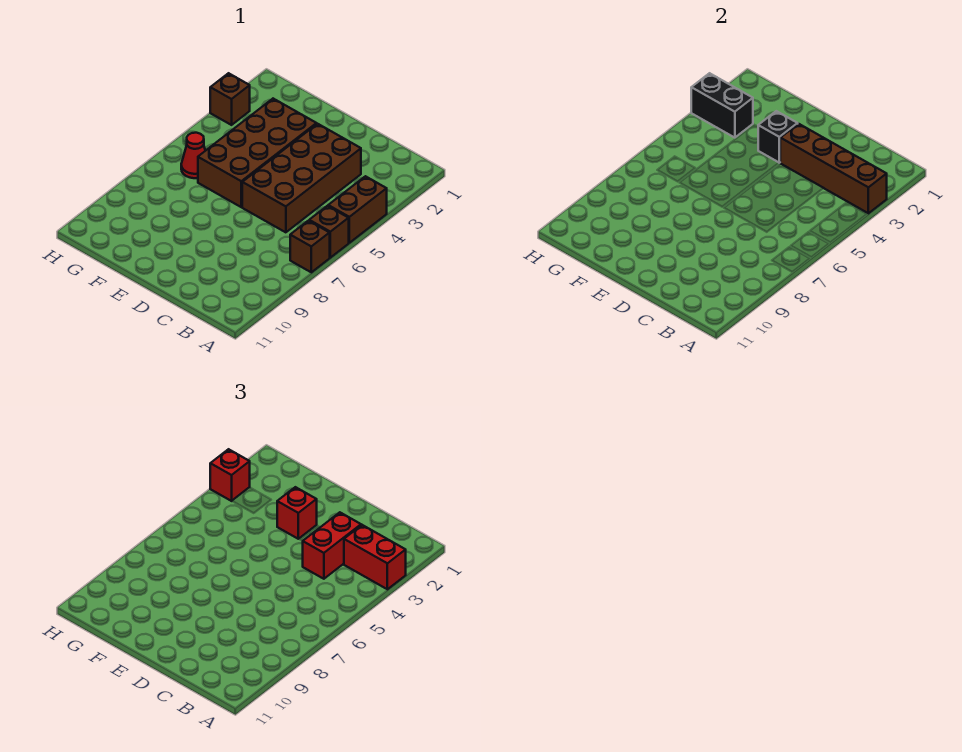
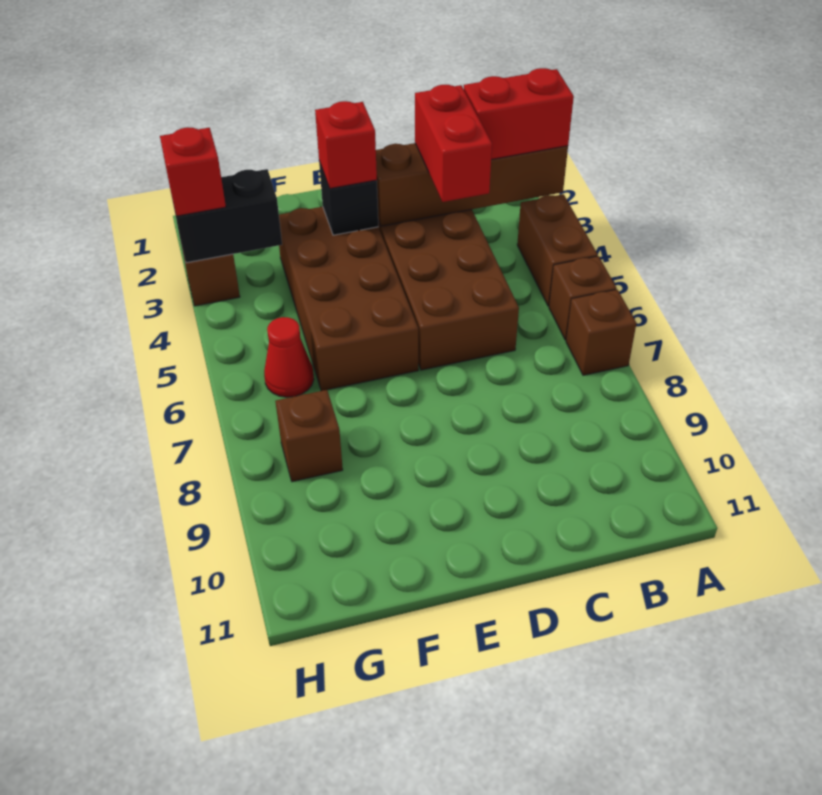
none -> brown brick G8 level 1

